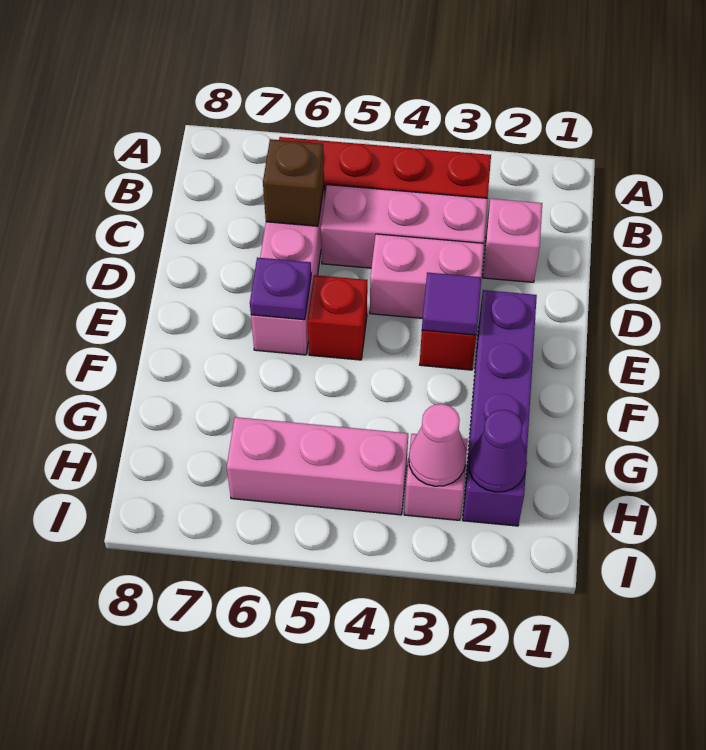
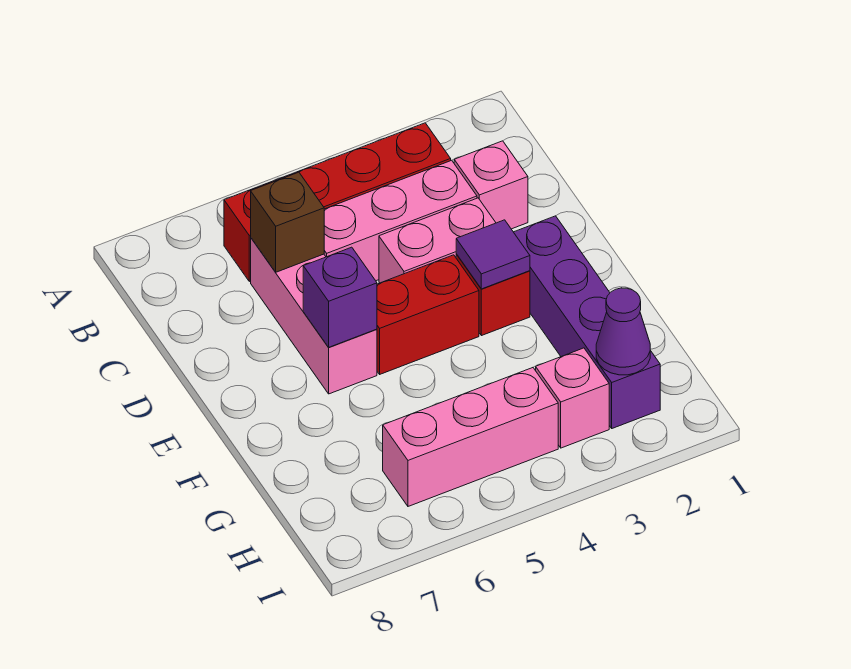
red brick E5 level 1 -> red brick E4:E5 level 1
purple plate E6 level 2 -> purple brick E6 level 2
pink cone H3 level 2 -> none

